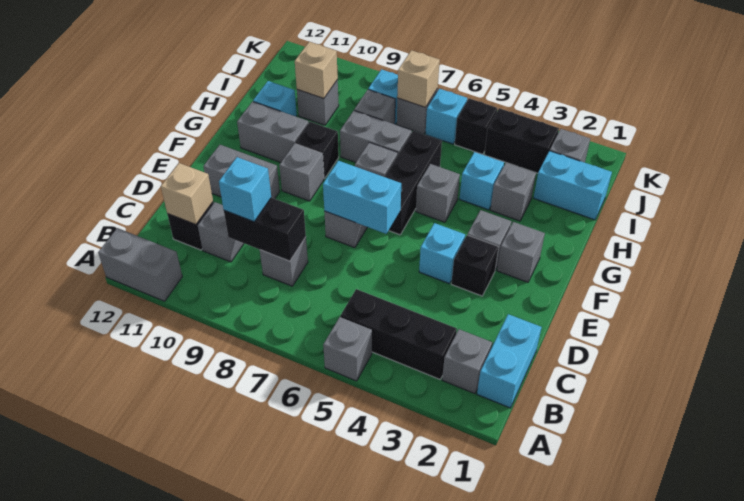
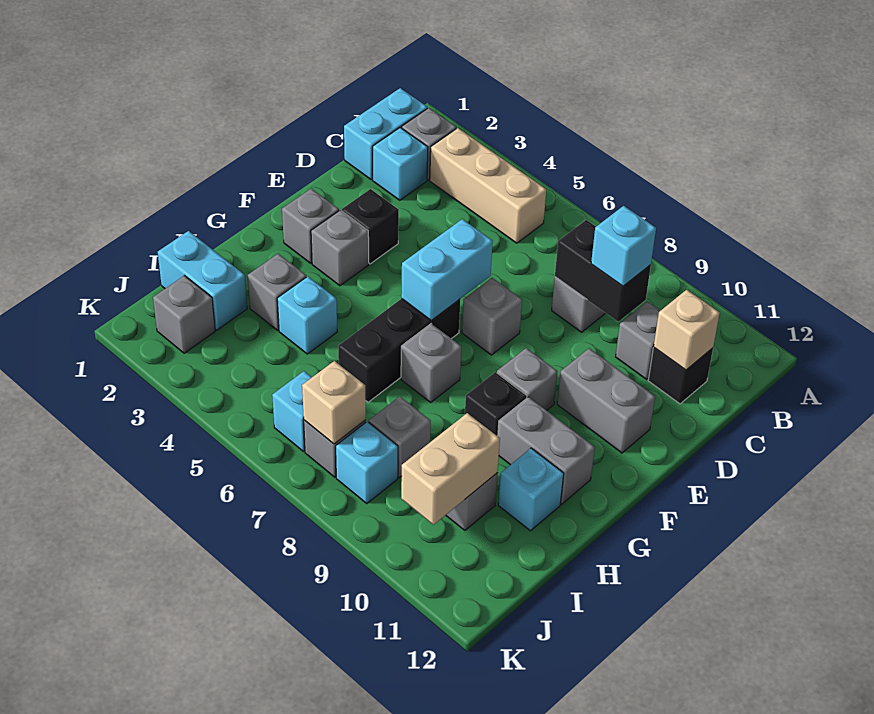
grey brick A5 level 1 -> none
grey brick A11:A12 level 1 -> none
black brick B3:B5 level 1 -> tan brick B3:B5 level 1
cyan brick E4 level 1 -> cyan brick C2 level 1
cyan brick E6:E7 level 2 -> cyan brick E6:F6 level 2
grey brick G5 level 1 -> none
grey brick H7:H8 level 1 -> none
tan brick I10 level 2 -> tan brick I10:J10 level 2
black brick J3:J4 level 1 -> none
black brick J5 level 1 -> none

